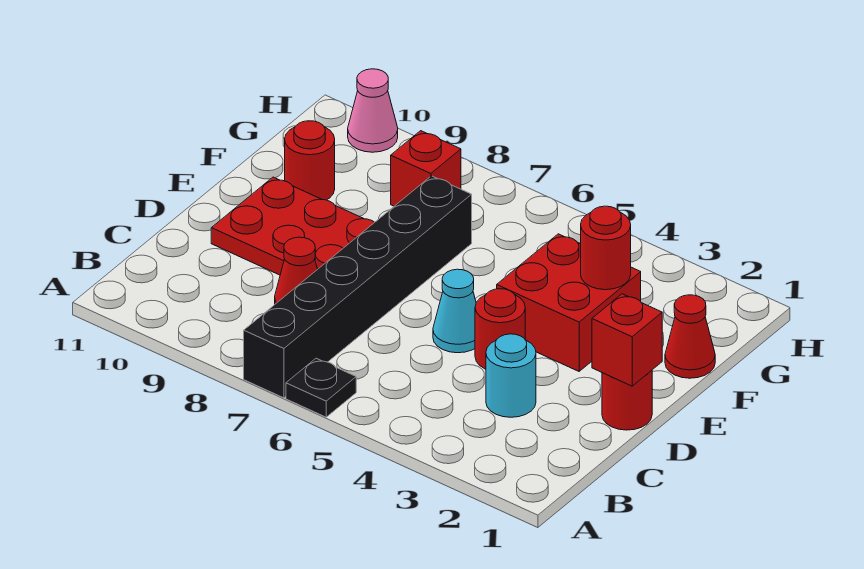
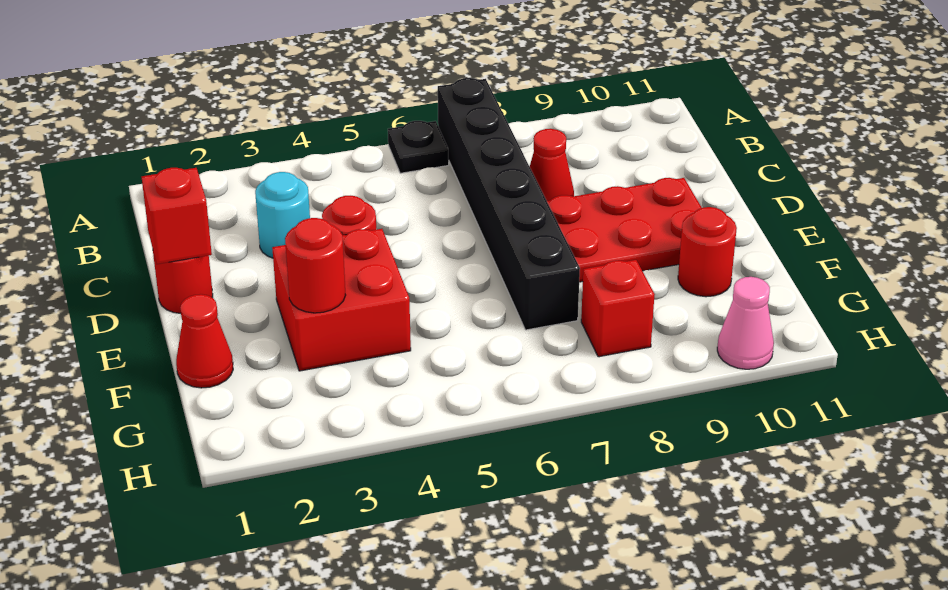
cyan cone D5 level 1 -> none

